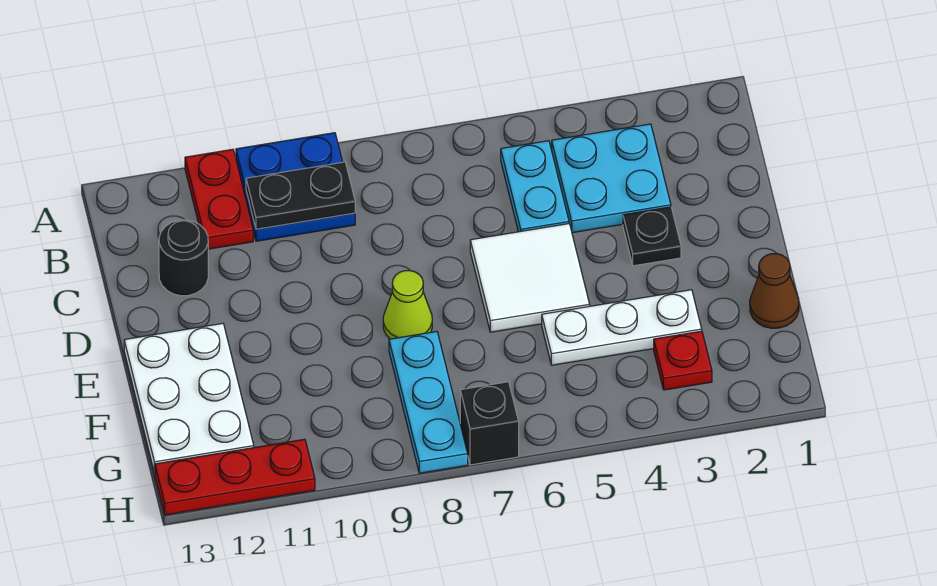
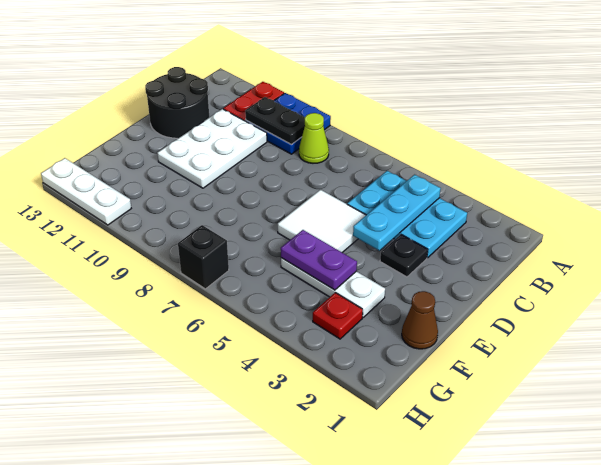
black round brick C12 level 1 -> black round brick C12:D13 level 1
lime cone E8 level 1 -> lime cone B8 level 1
white plate E12:G13 level 1 -> white plate C10:E11 level 1
none -> purple plate F4:F5 level 2
cyan plate F8:H8 level 1 -> cyan plate B4:D4 level 2
red plate H11:H13 level 1 -> white plate H11:H13 level 1

